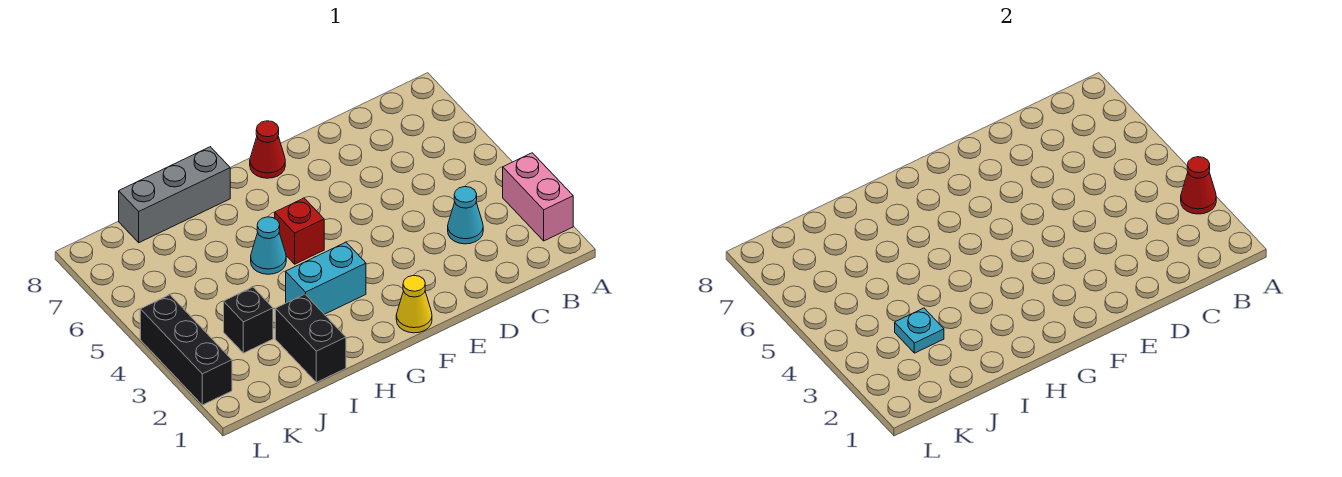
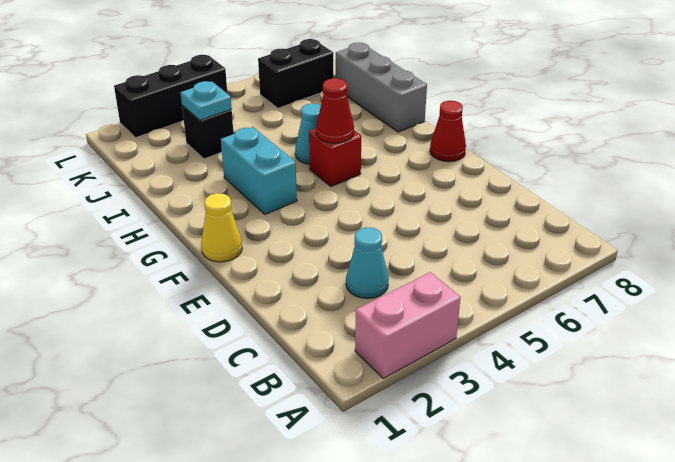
red cone A3 level 2 -> red cone G5 level 2
black brick I1:I2 level 1 -> black brick K6:K7 level 1

